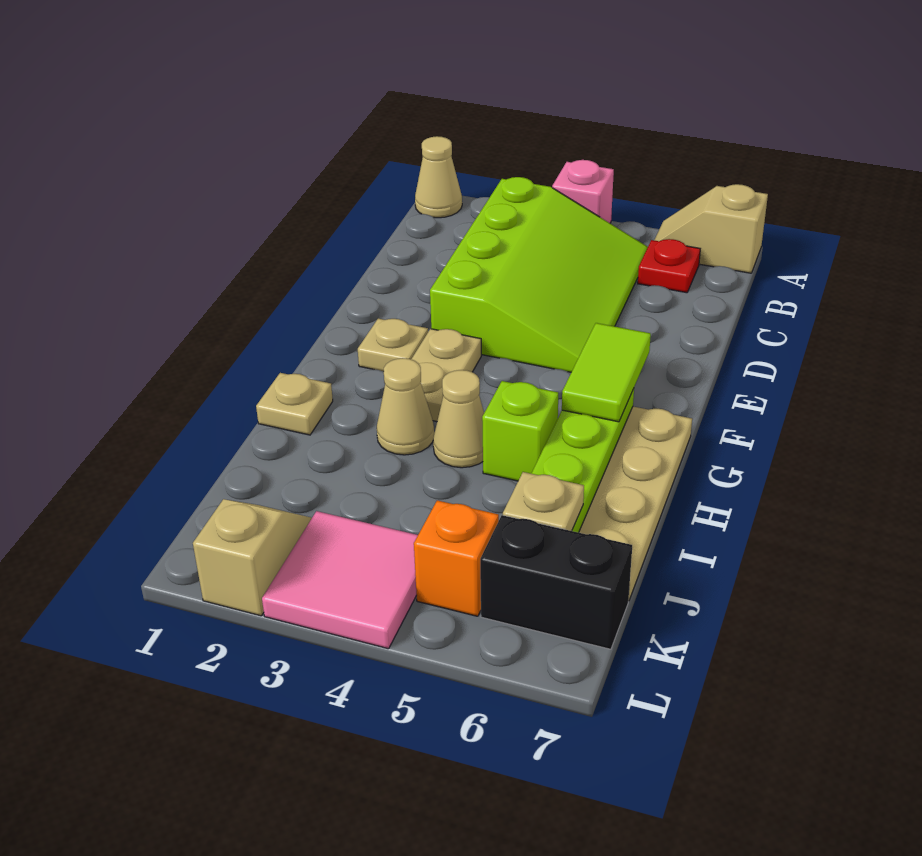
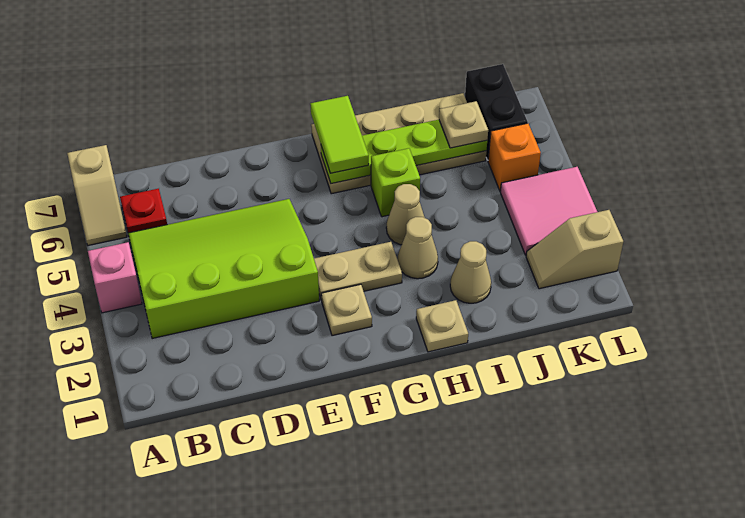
tan cone A1 level 1 -> tan cone I2 level 1
lime tile F6:G6 level 3 -> lime tile G6:G7 level 3

